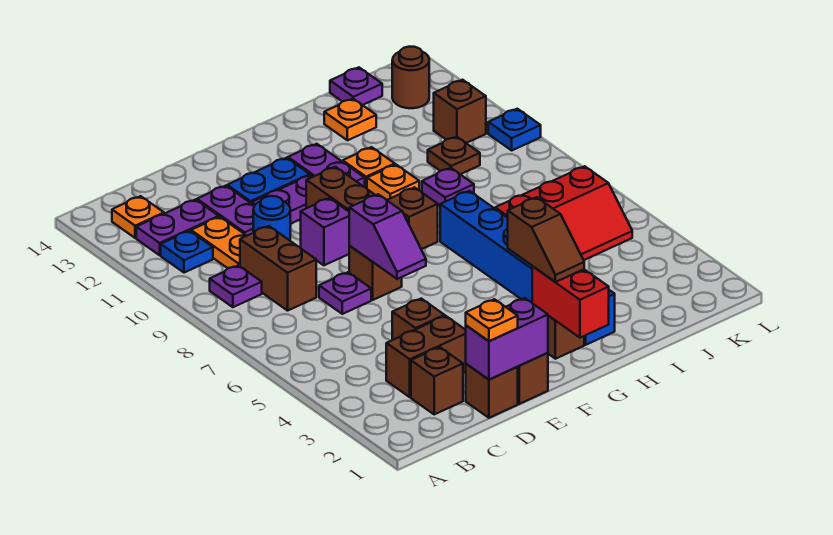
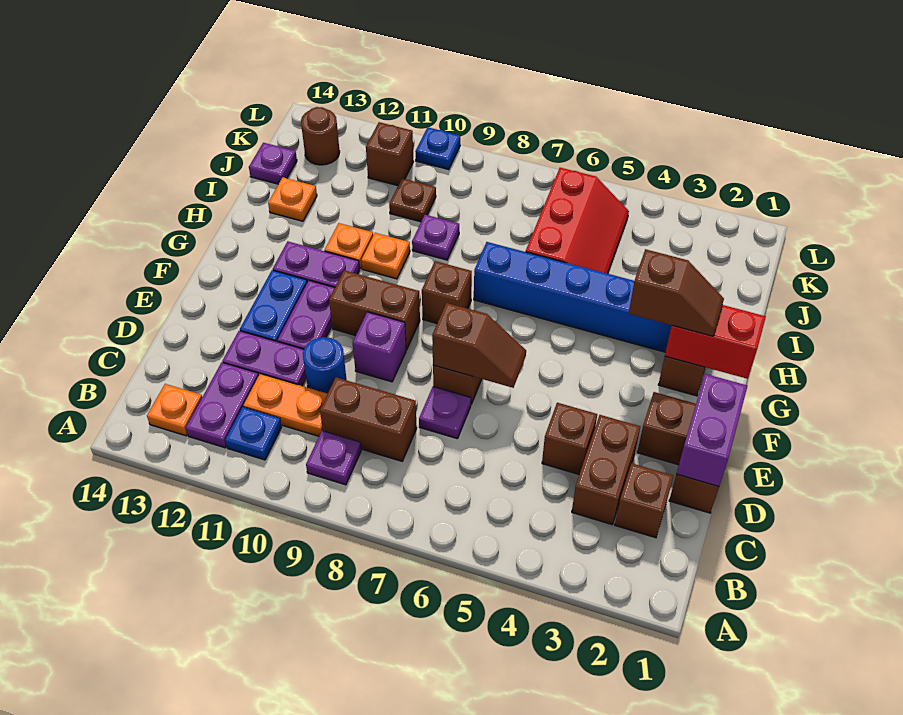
orange plate D1 level 3 -> none
purple slope E6:E7 level 2 top 7 -> brown slope E6:E7 level 2 top 7

